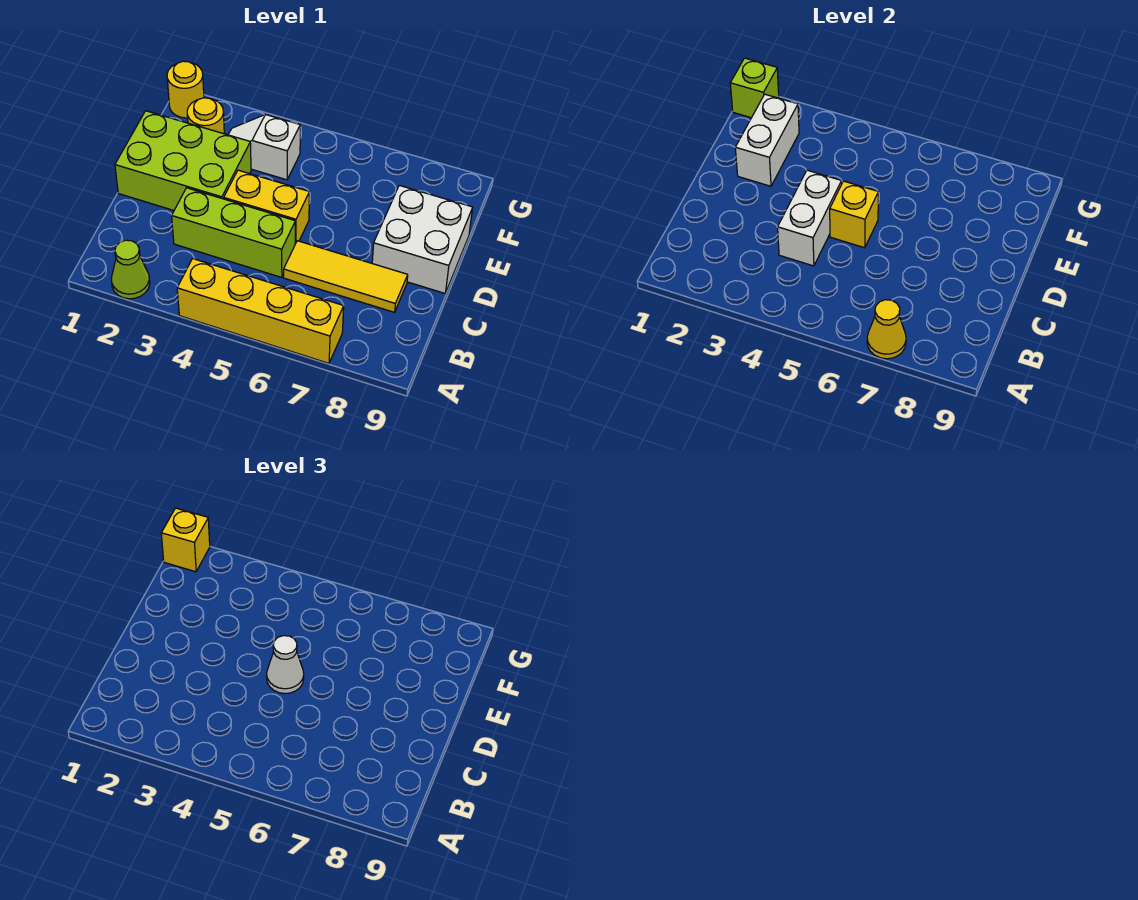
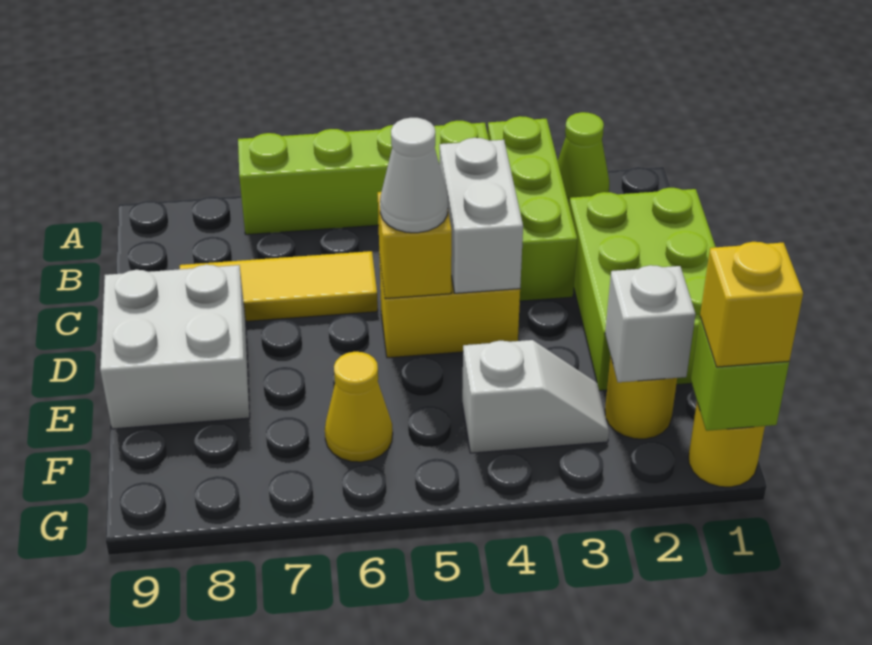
yellow brick A4:A7 level 1 -> lime brick A4:A7 level 1
yellow cone A7 level 2 -> yellow cone F6 level 1
lime brick C3:C5 level 1 -> lime brick A3:C3 level 1
lime brick D1:E3 level 1 -> lime brick C1:E2 level 1
white brick E2:F2 level 2 -> white brick F2 level 2

